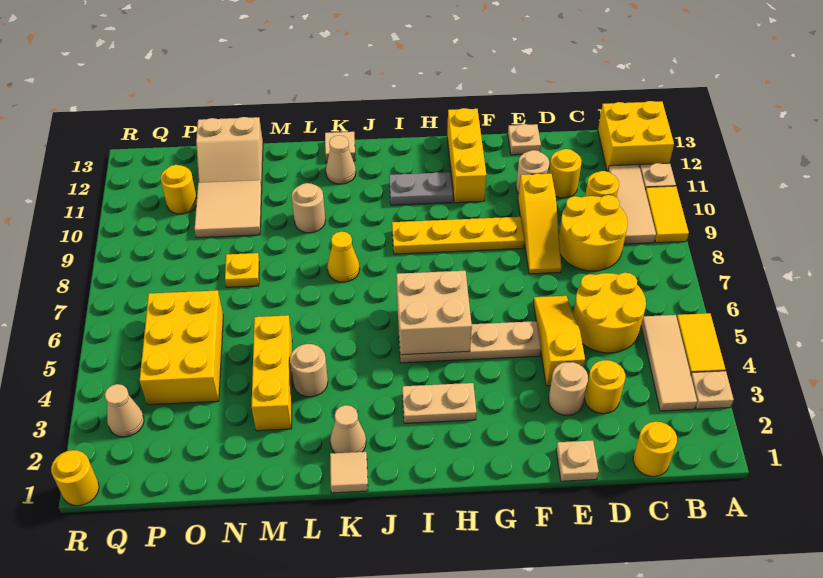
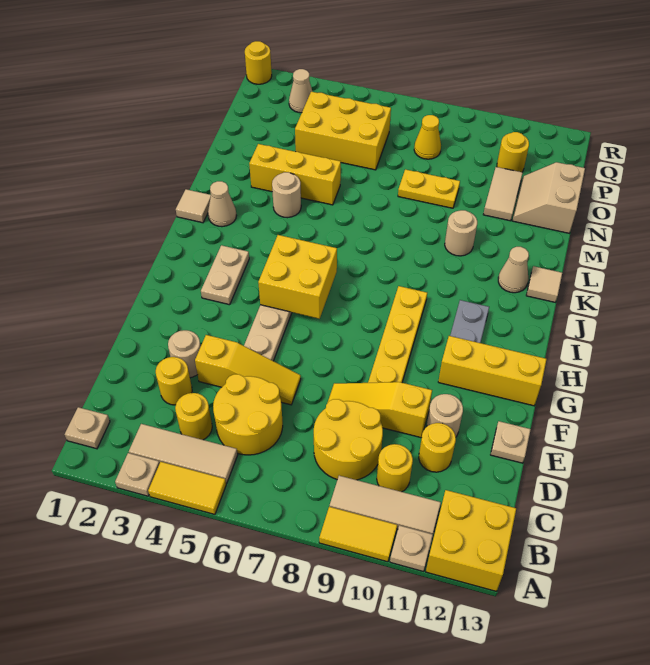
yellow round brick C1 level 1 -> yellow round brick C4 level 1
tan plate E1 level 1 -> tan plate B1 level 1
tan brick H5:I6 level 2 -> yellow brick H5:I6 level 2
yellow cone K8 level 1 -> yellow cone P8 level 1
yellow plate N8 level 1 -> yellow plate N8:N9 level 1
tan tile N10:O11 level 1 -> tan tile N11:O11 level 1

